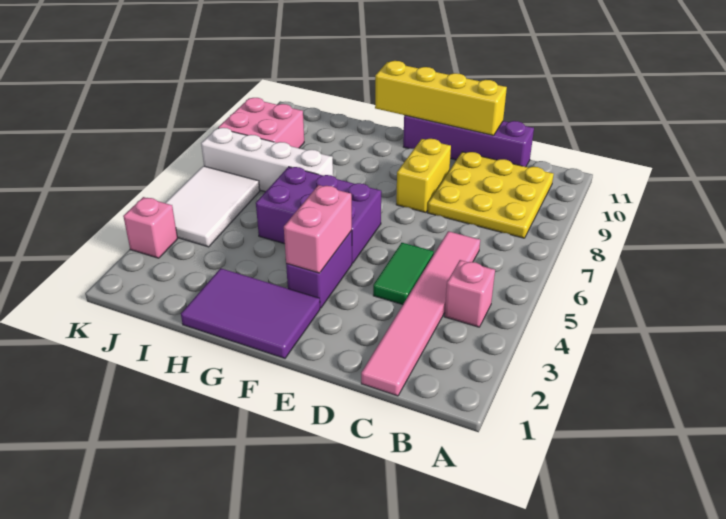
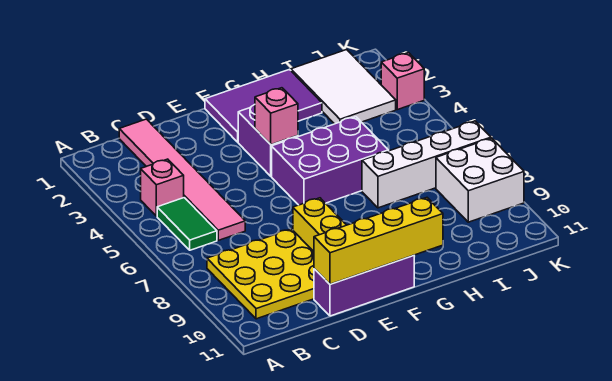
purple brick C11:F11 level 1 -> purple brick D11:F11 level 1
green tile D4:D5 level 1 -> green tile B5:B6 level 1
pink brick F3:F4 level 2 -> pink brick F4 level 2
white tile J4:K6 level 1 -> white tile I1:J3 level 1
pink brick J8:K9 level 1 -> white brick J8:K9 level 1

